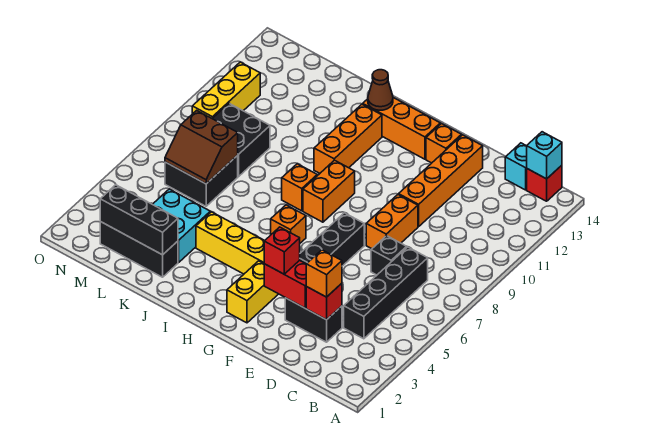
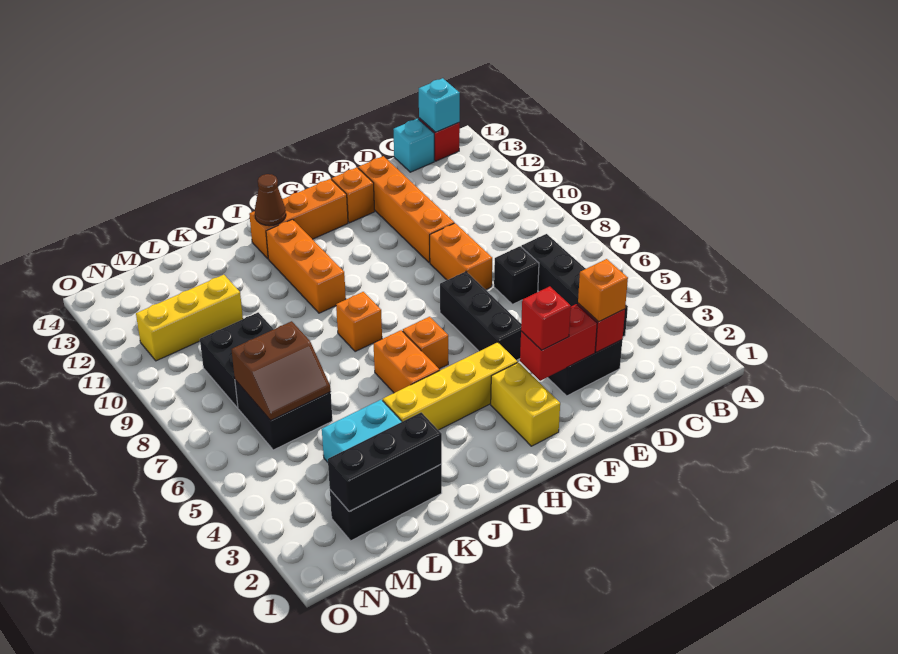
orange brick H8:H9 level 1 -> orange brick I5:I6 level 1
yellow brick N9:N11 level 1 -> yellow brick L11:N11 level 1

